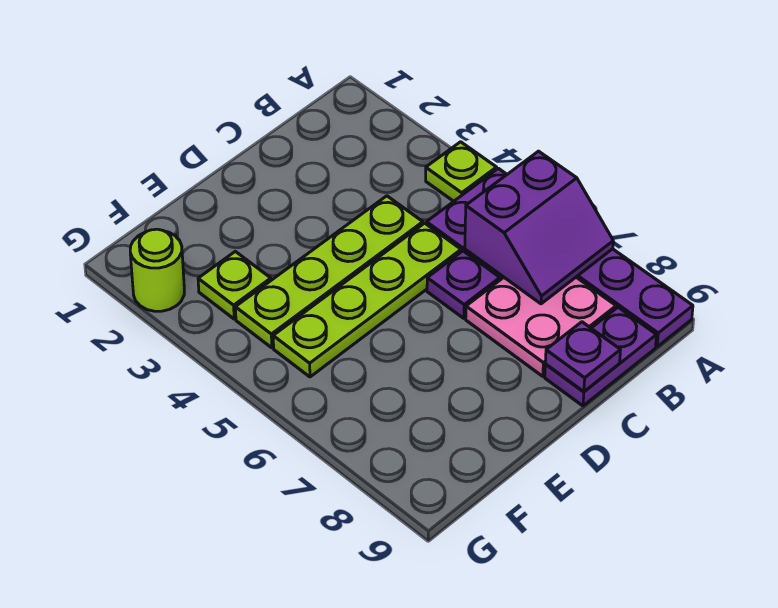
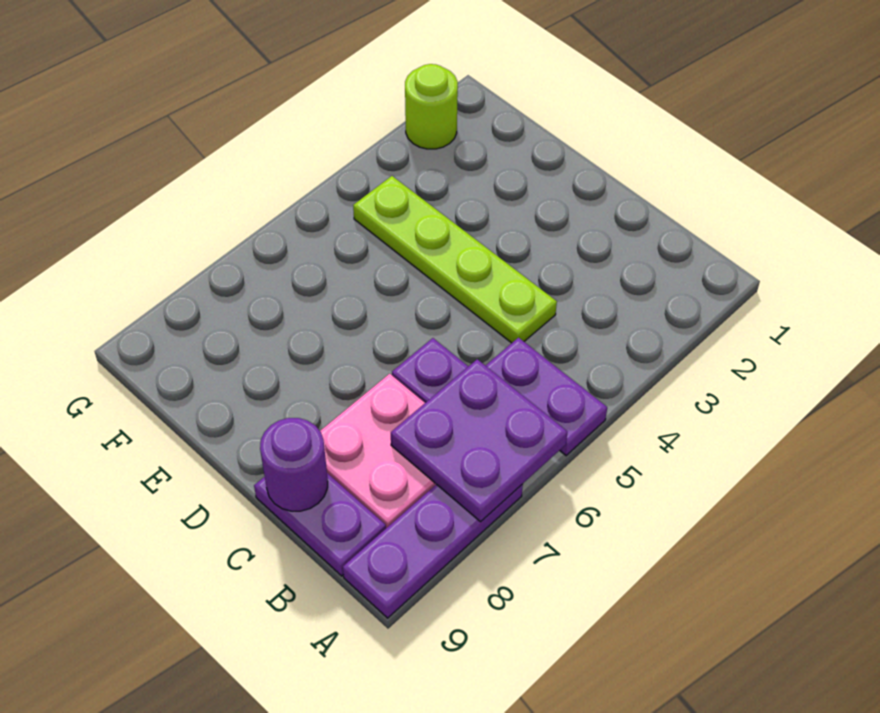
lime plate A4 level 1 -> none
purple slope A6:B7 level 2 top 6 -> purple plate A6:B7 level 2
lime plate C5:F5 level 1 -> none
purple plate C9 level 2 -> purple round brick C9 level 2
lime plate F3 level 1 -> none

